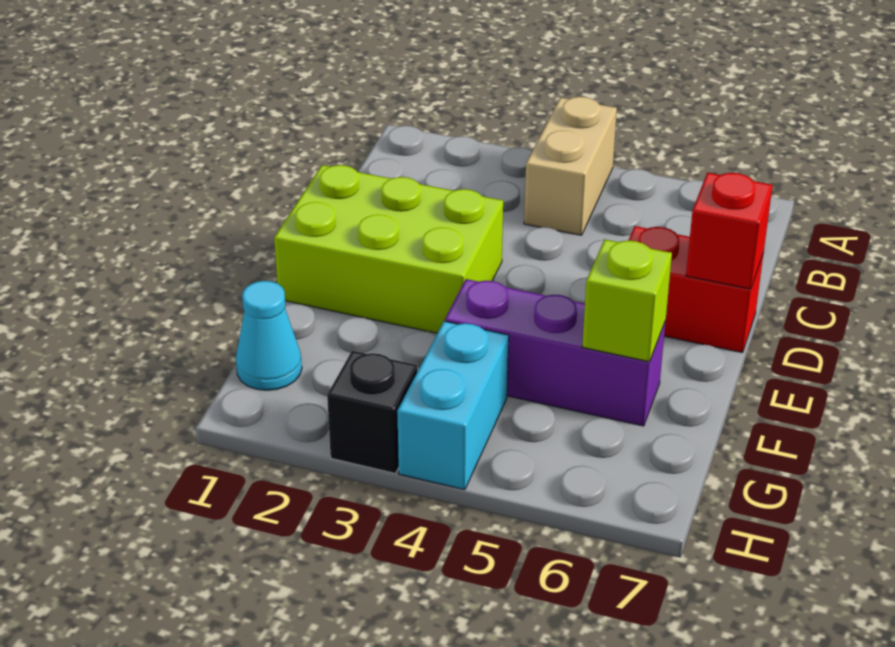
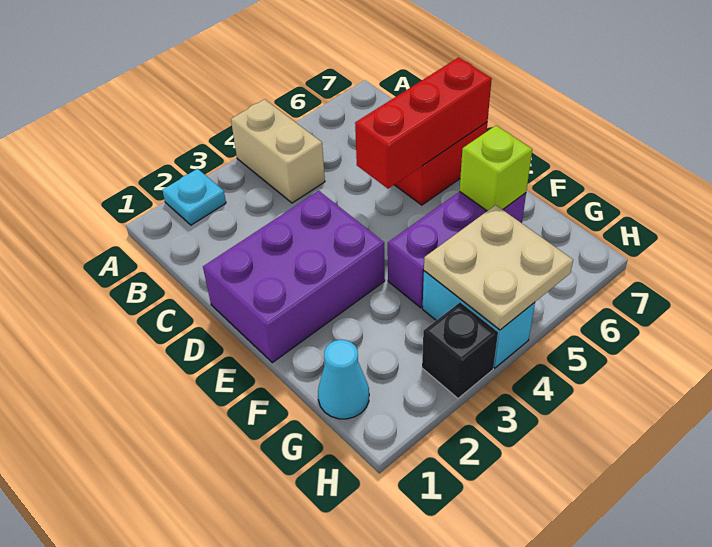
none -> cyan plate A2 level 1
lime brick D1:E3 level 1 -> purple brick D1:E3 level 1
red brick D7 level 2 -> red brick D5:D7 level 2
none -> tan plate G4:H5 level 2

